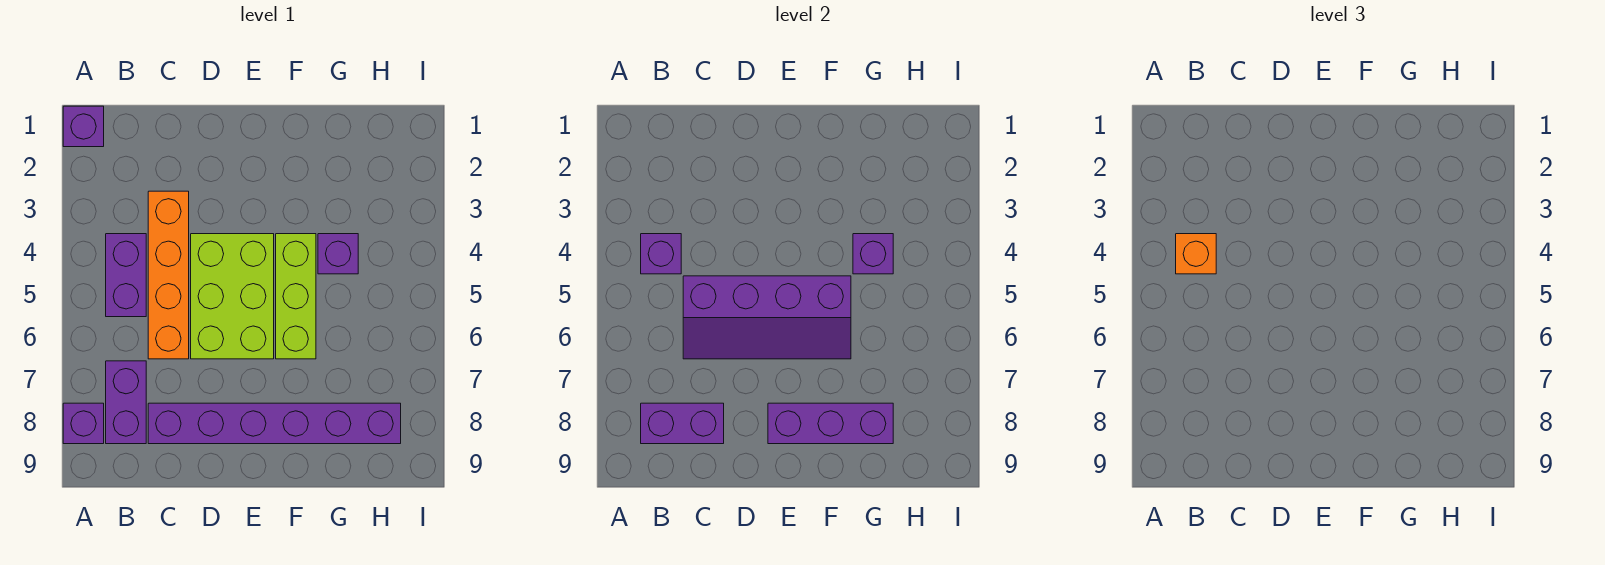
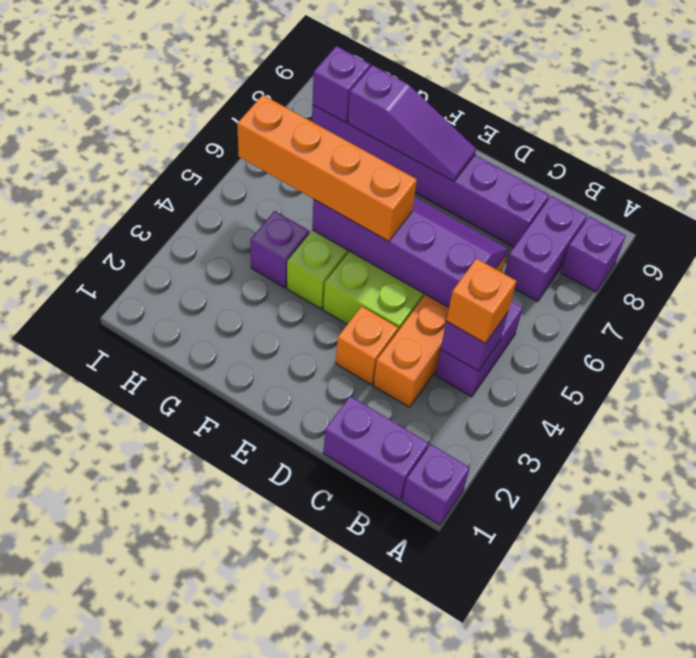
purple brick B8:C8 level 2 -> purple brick B1:C1 level 1
none -> orange brick D3 level 1
none -> orange brick E5:H5 level 3
purple brick E8:G8 level 2 -> purple slope E8:G8 level 2 top G
purple brick G4 level 2 -> purple brick H8 level 2

